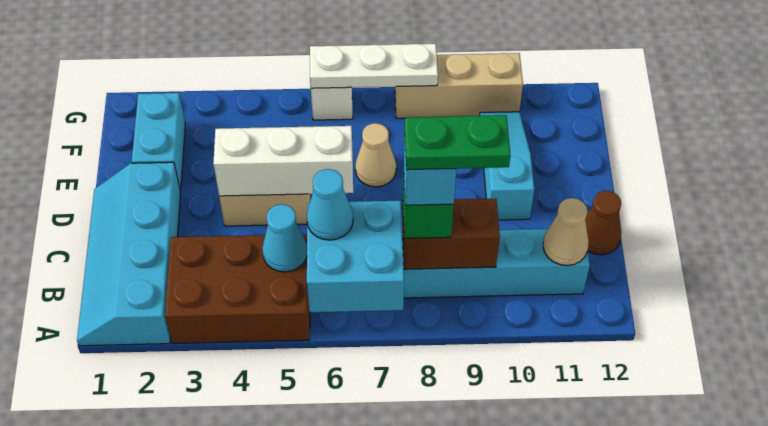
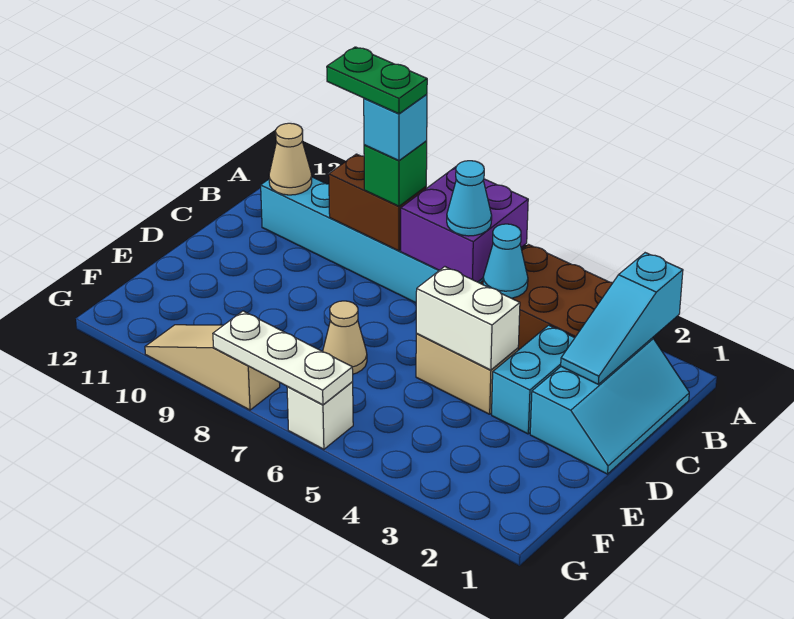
cyan slope A1:D2 level 1 top 2 -> cyan slope B1:D2 level 1 top 2
cyan brick A6:B7 level 2 -> purple brick A6:B7 level 2
brown cone C12 level 1 -> none
white brick D4:D6 level 2 -> white brick D4:D5 level 2
cyan slope D10:F10 level 1 top D -> cyan slope A2:C2 level 2 top A
cyan brick E2:F2 level 1 -> cyan brick C3:D3 level 1
tan brick G8:G10 level 1 -> tan slope G8:G10 level 1 top 8

